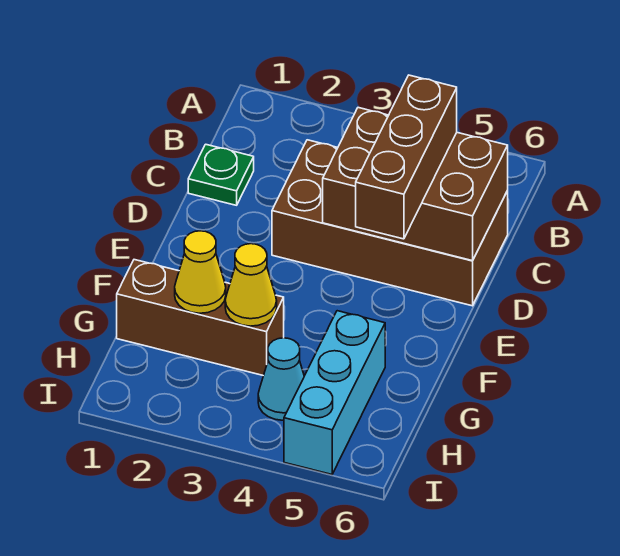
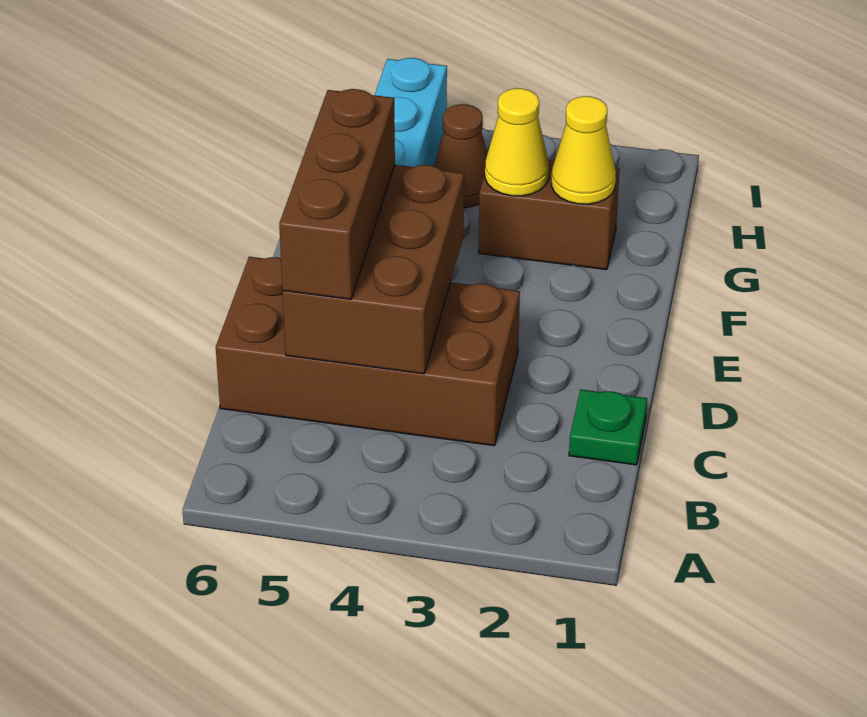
brown brick C4:D6 level 2 -> brown brick C4:E5 level 2
brown brick G1:G3 level 1 -> brown brick G2:G3 level 1
cyan cone H4 level 1 -> brown cone H4 level 1

